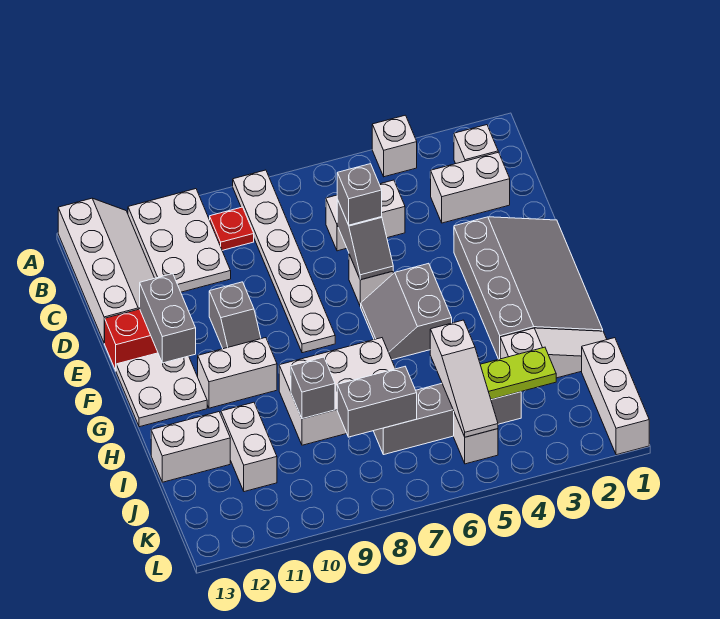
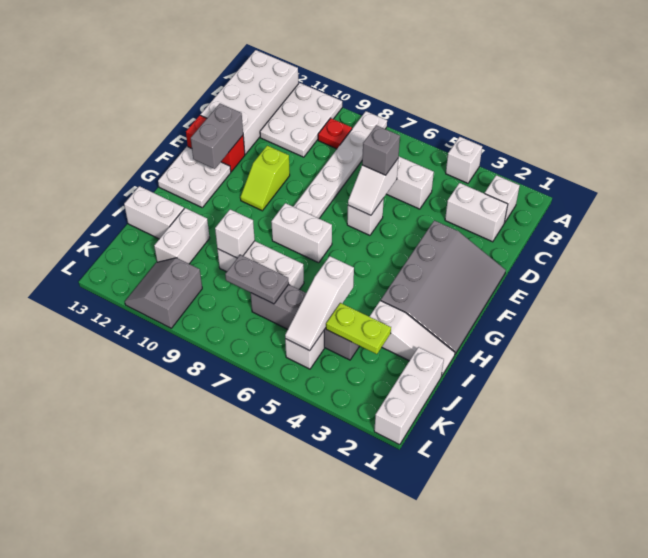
white slope A12:D13 level 1 top 13 -> white brick A12:D13 level 1
grey slope D6:E6 level 2 top D -> white slope D6:E6 level 2 top D
grey slope E10:F10 level 1 top E -> lime slope E10:F10 level 1 top E
grey slope F5:G6 level 1 top 5 -> grey slope K10:L11 level 1 top 10
white brick G10:G11 level 1 -> white brick G7:G8 level 1
white brick H7:I9 level 1 -> white brick I7:I9 level 1
grey brick I9 level 2 -> white brick I9 level 2
grey brick J7:J8 level 2 -> grey plate J7:J8 level 2

